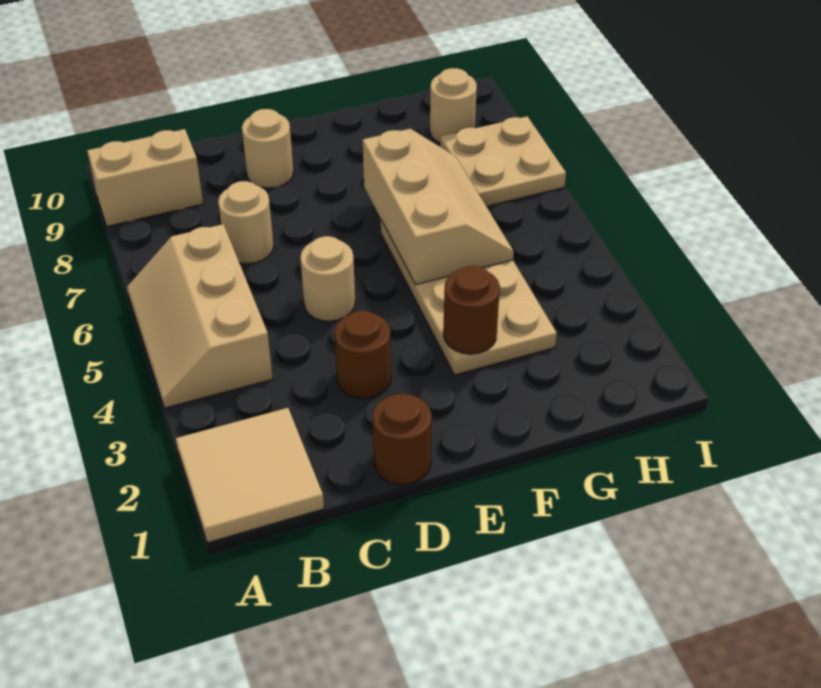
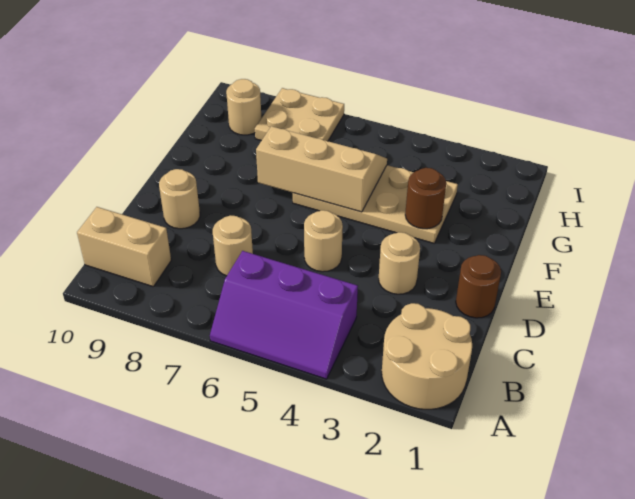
tan tile A1:B2 level 1 -> tan round brick A1:B2 level 1
tan slope A4:B6 level 1 top B -> purple slope A4:B6 level 1 top B
tan brick A9:B9 level 1 -> tan brick B9:B10 level 1
brown round brick D3 level 1 -> tan round brick D3 level 1

